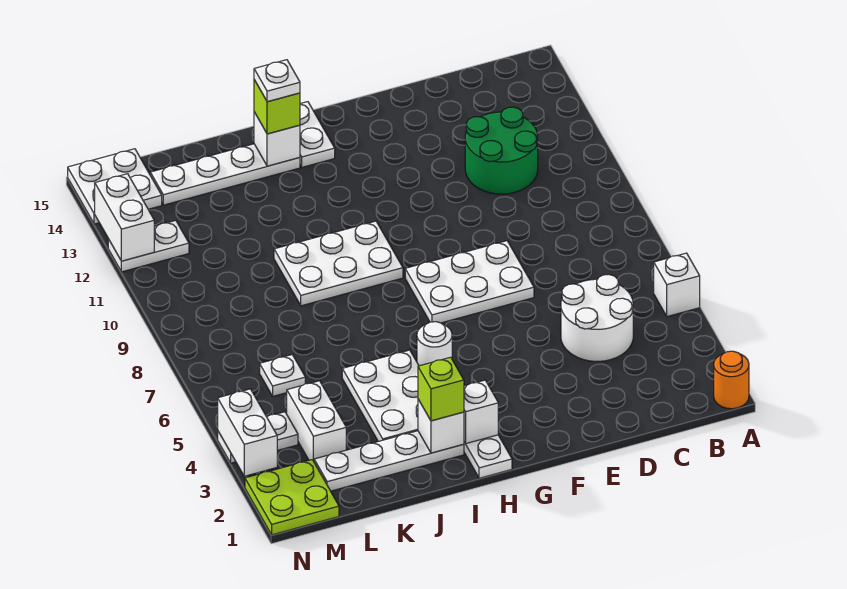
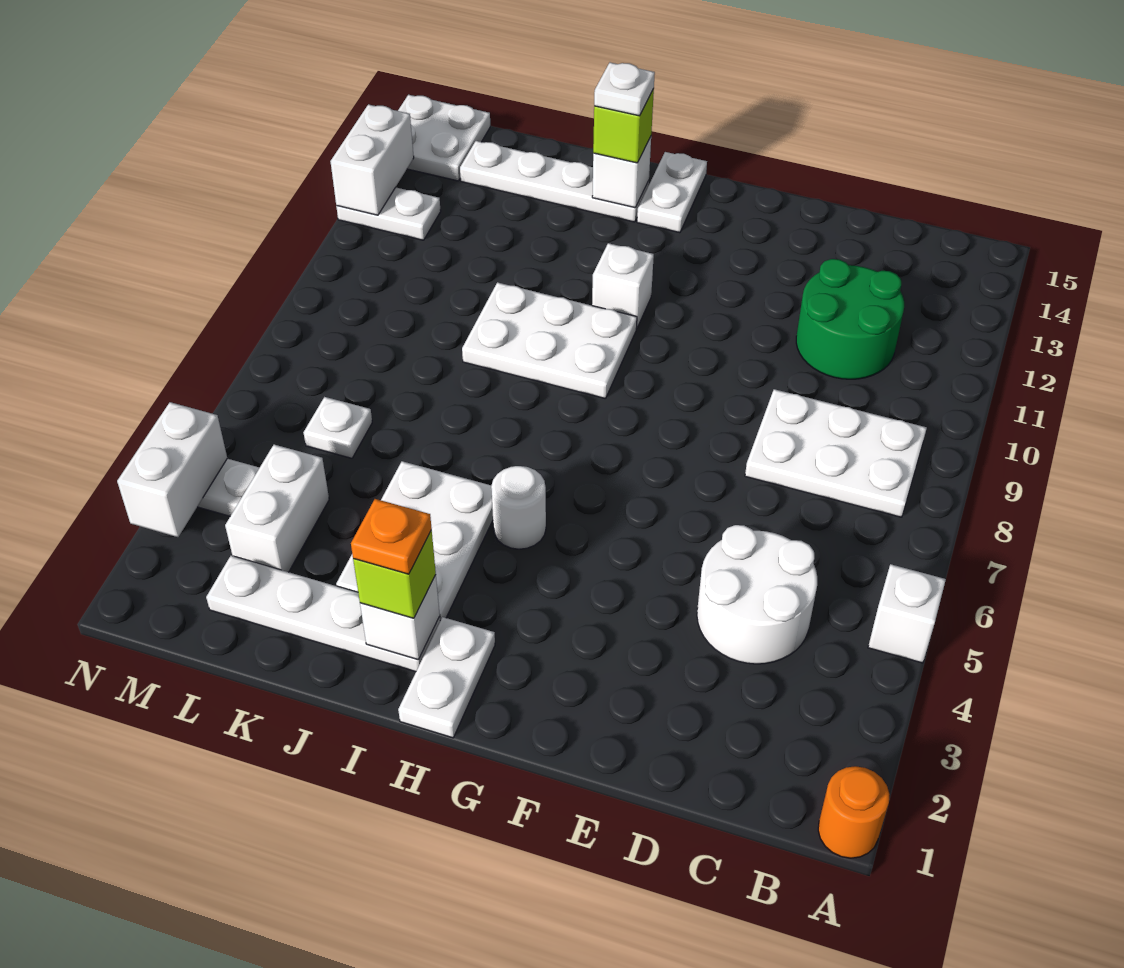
white plate E7:G8 level 1 -> white plate B8:D9 level 1
white brick H2 level 2 -> white brick H11 level 1
none -> orange plate I2 level 4
lime plate M1:N2 level 1 -> none

